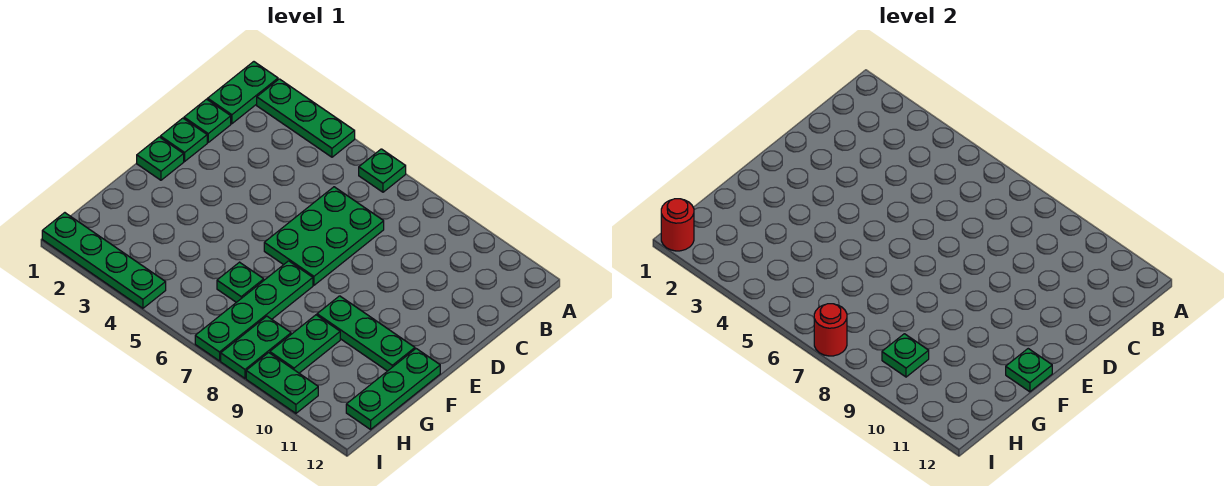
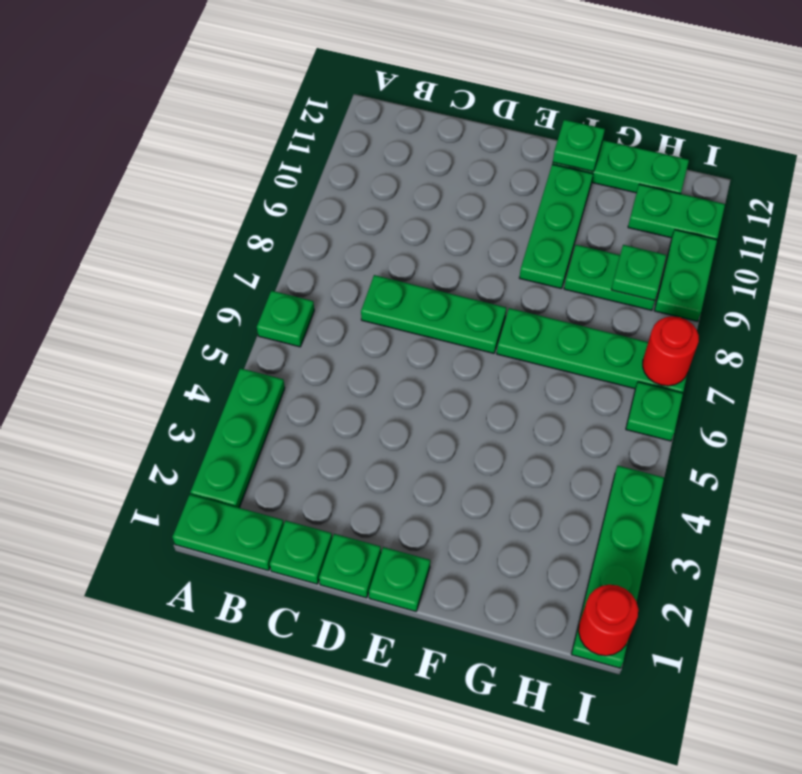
green plate C6:E7 level 1 -> green plate C7:E7 level 1
green plate G6 level 1 -> green plate I6 level 1
green plate H8:I8 level 1 -> green plate H11:I11 level 1

